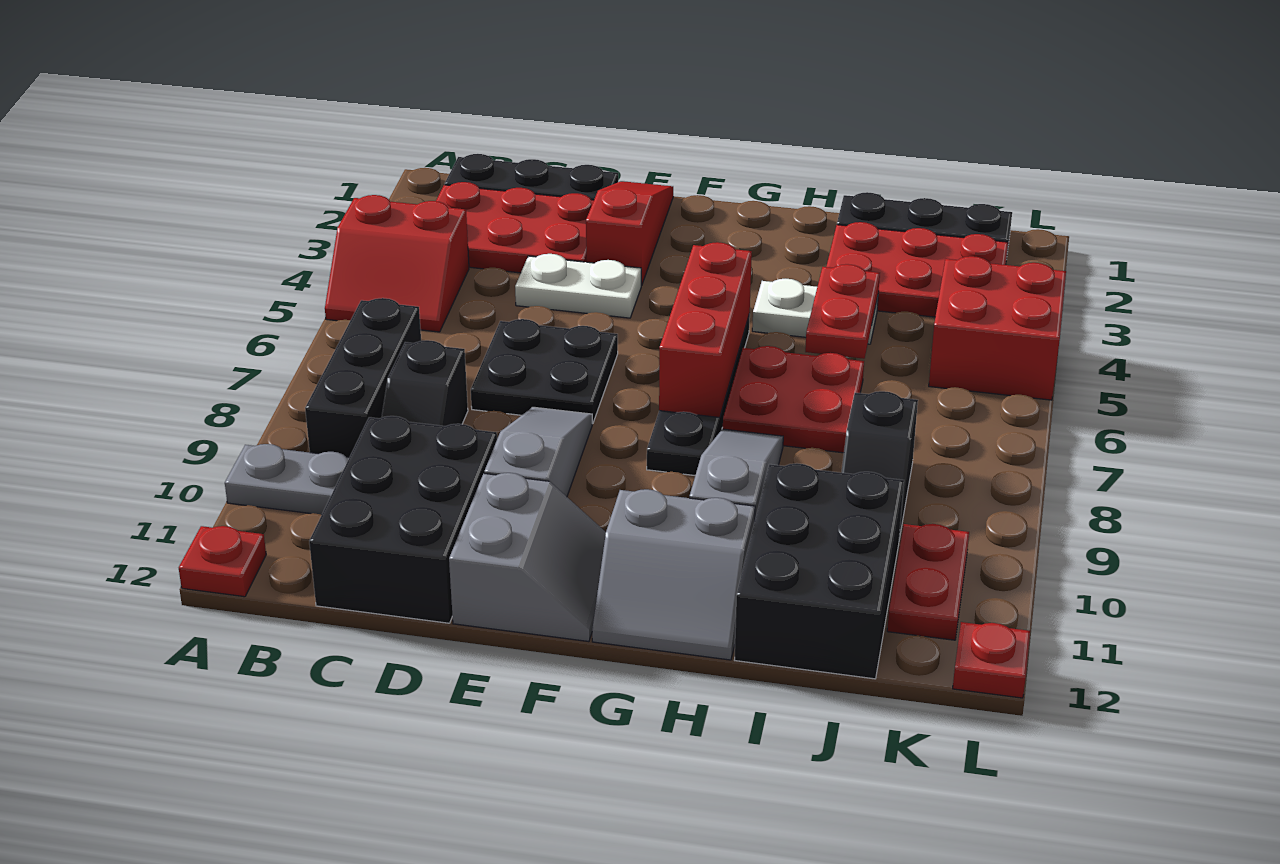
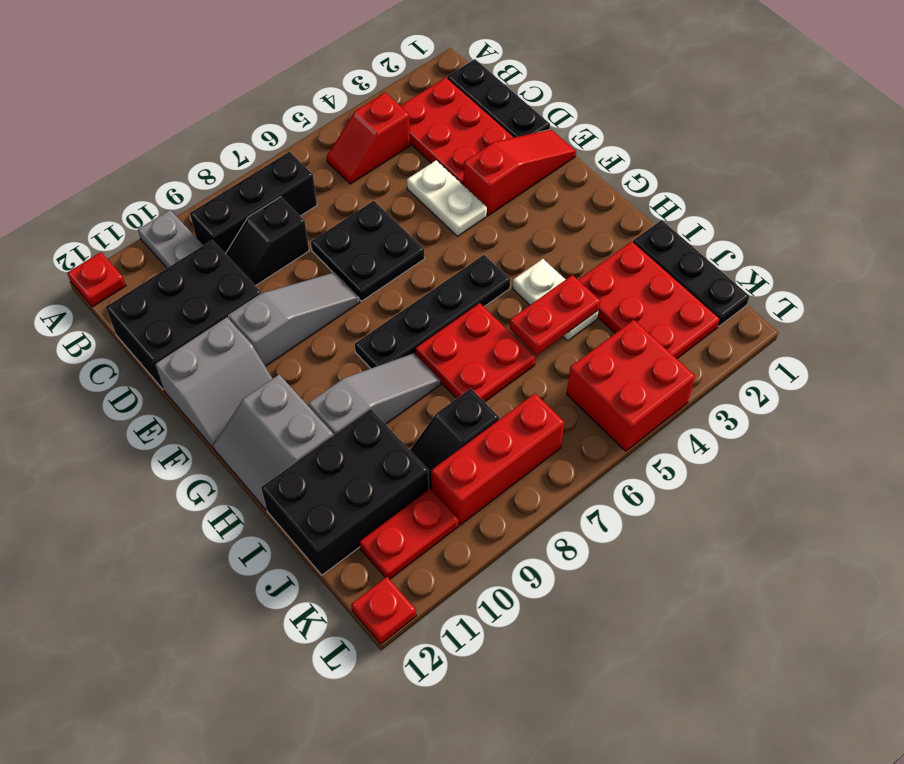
red slope A4:B5 level 1 top 4 -> red slope B4:B5 level 1 top 4
red brick G5:G7 level 2 -> red brick K7:K9 level 1

